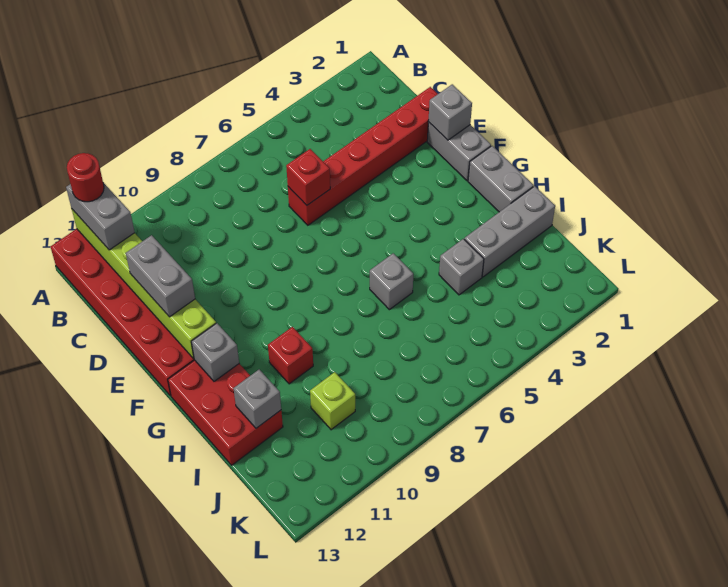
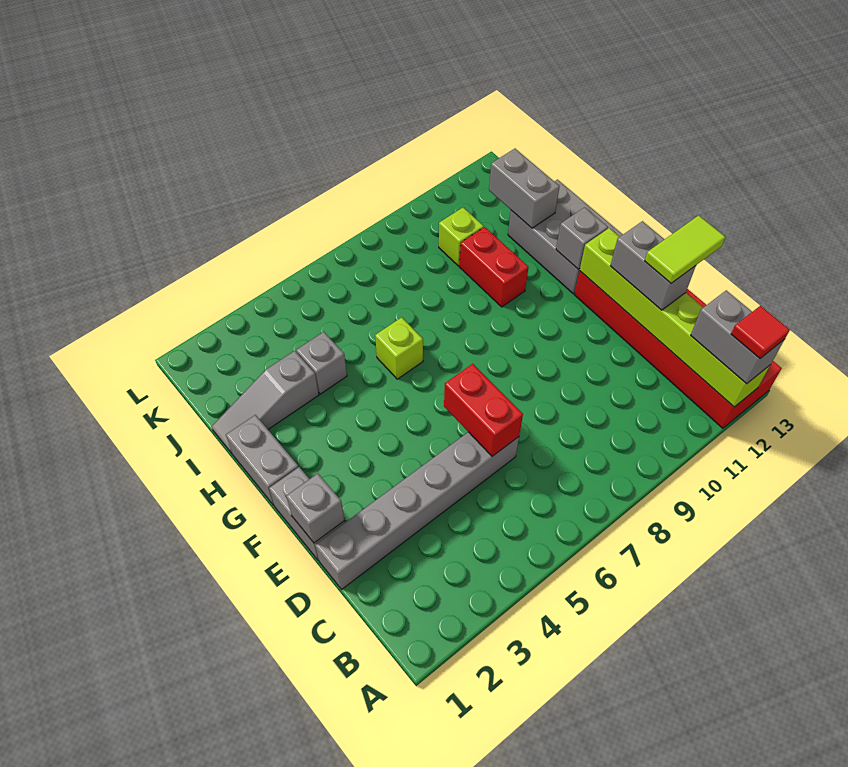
red round brick A12 level 4 -> red tile A12 level 4
red brick D1:D6 level 1 -> grey brick D1:D6 level 1
red brick D6 level 2 -> red brick D6:E6 level 2
none -> lime tile D12:D13 level 4
red brick G12:I13 level 1 -> grey brick G12:I13 level 1
grey brick H6 level 1 -> lime brick H6 level 1
red brick H10 level 1 -> red brick H10:I10 level 1
grey brick I1:I3 level 1 -> grey slope I1:I3 level 1 top 3
grey brick I12 level 2 -> grey brick I12:J12 level 2

